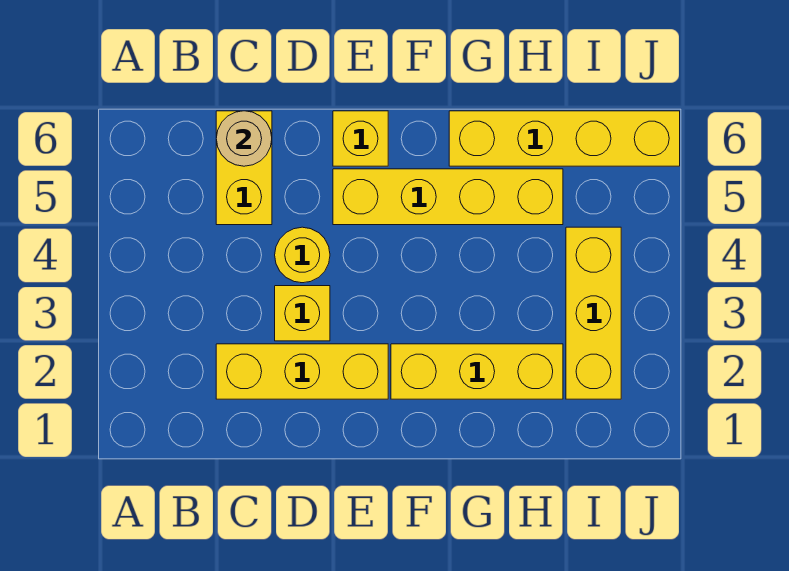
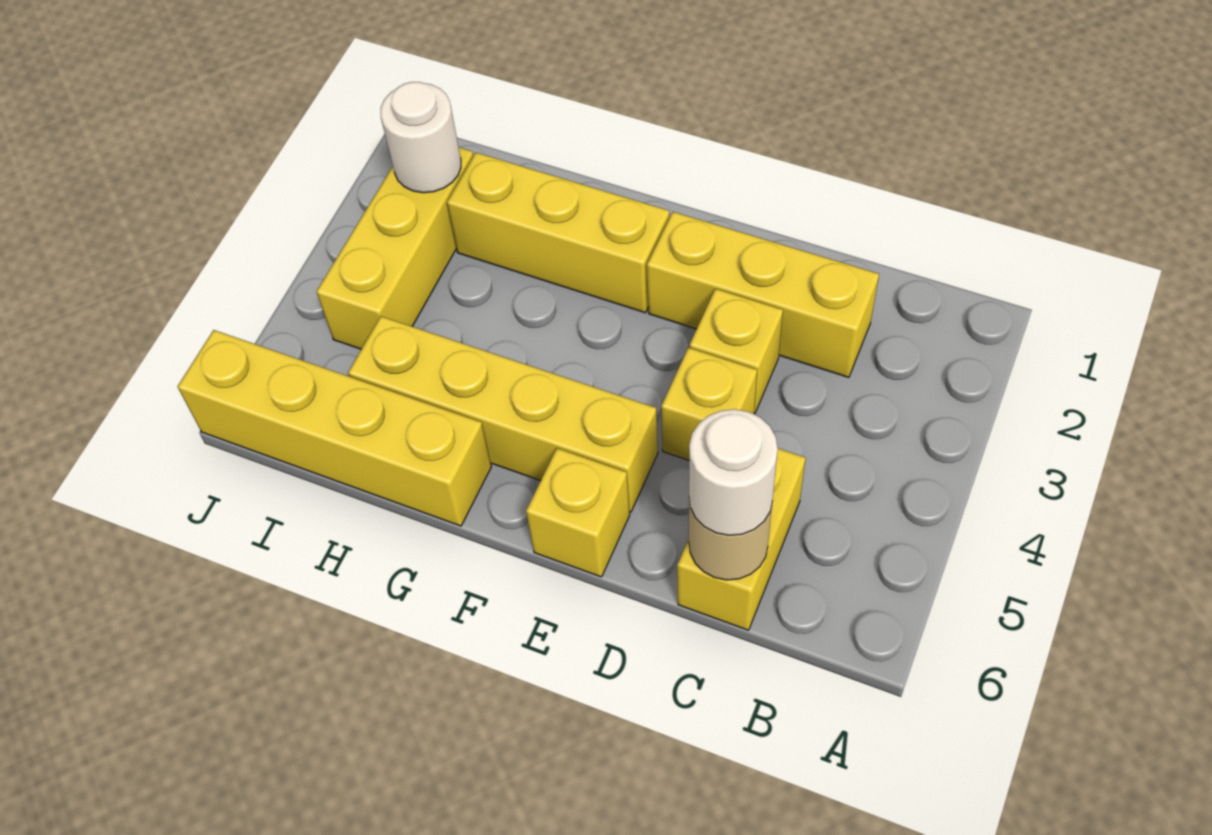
none -> white round brick C6 level 3
yellow round brick D4 level 1 -> yellow brick D4 level 1
none -> white round brick I2 level 2

